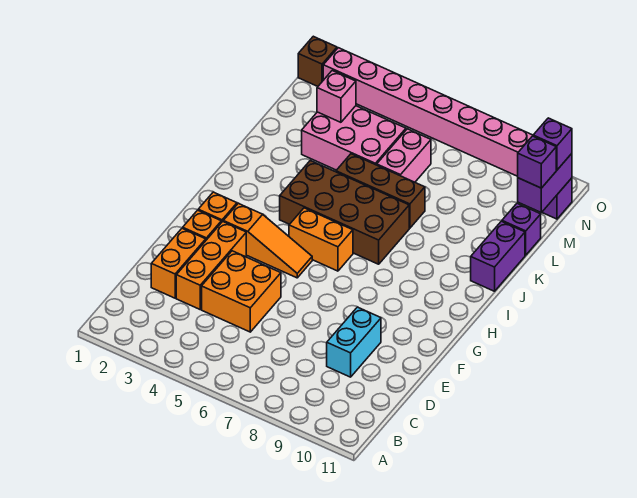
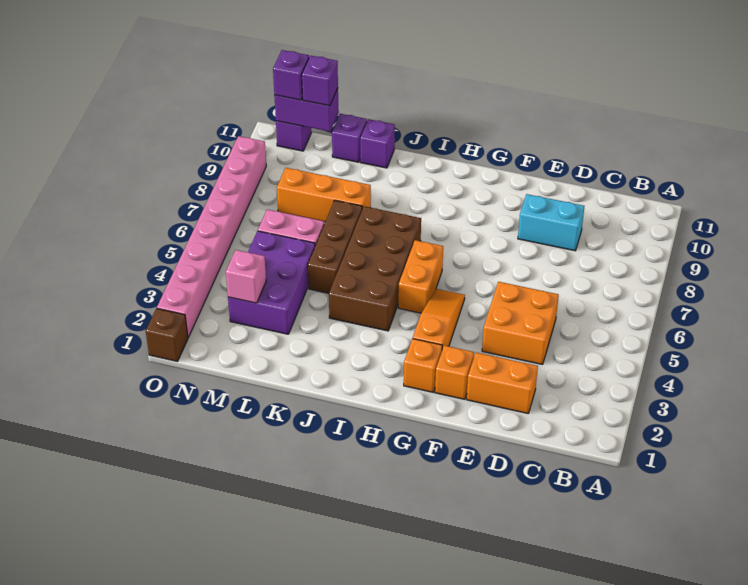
orange brick D3:F3 level 1 -> orange brick K8:M8 level 1
purple brick J11:K11 level 1 -> purple brick K11 level 1
pink brick L3:M5 level 1 -> purple brick L3:M5 level 1

